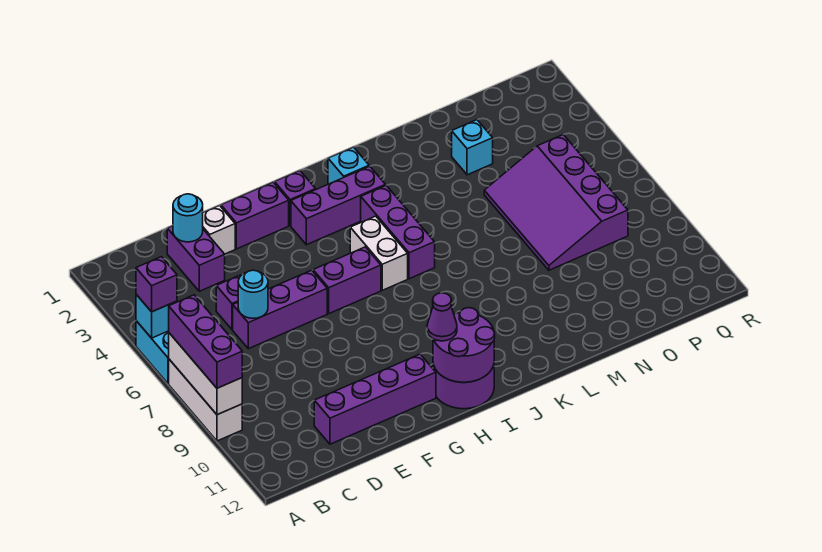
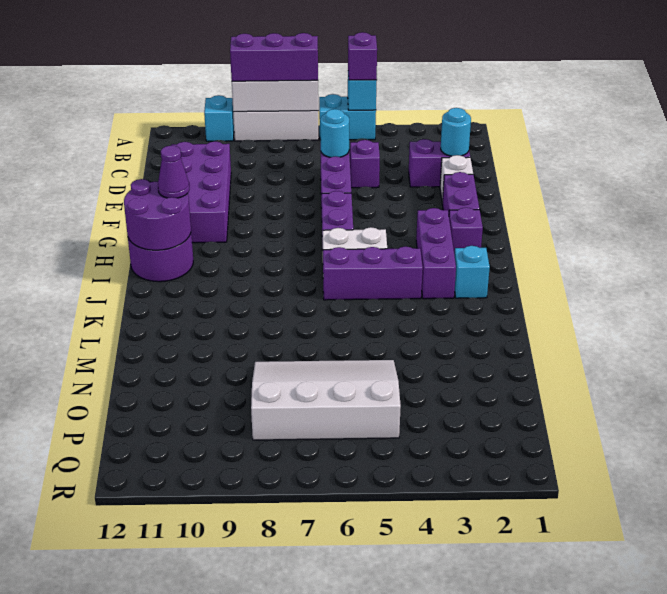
purple brick D11:G11 level 1 -> purple brick D10:G11 level 1
cyan brick N3 level 1 -> cyan brick A10 level 1
purple slope N5:P8 level 1 top P -> white slope N5:P8 level 1 top P

